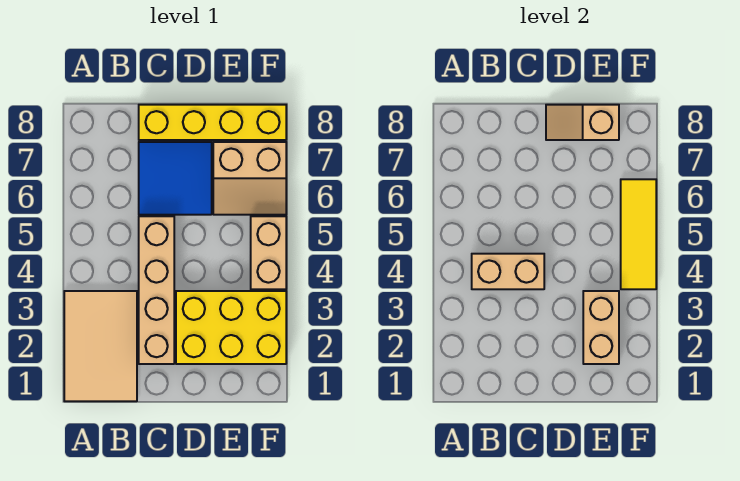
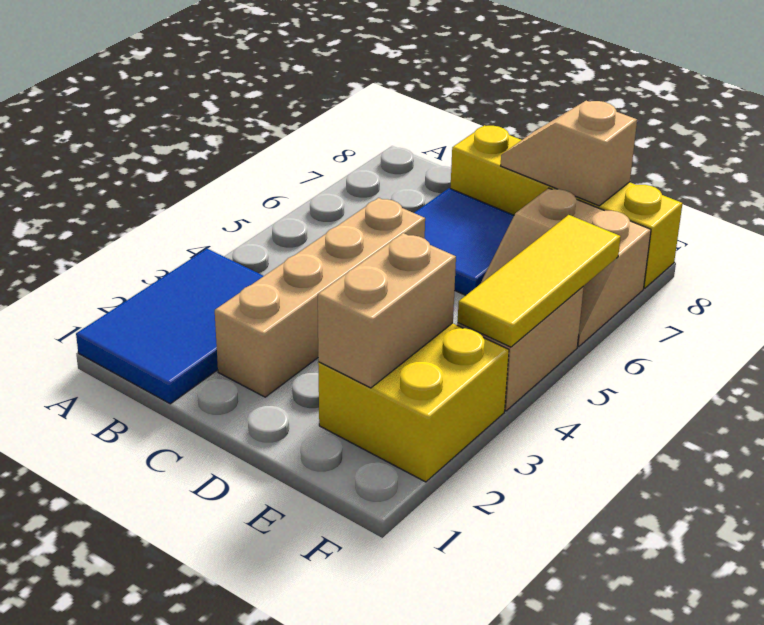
tan tile A1:B3 level 1 -> blue tile A1:B3 level 1
tan brick B4:C4 level 2 -> none
yellow brick D2:F3 level 1 -> yellow brick E2:F3 level 1

